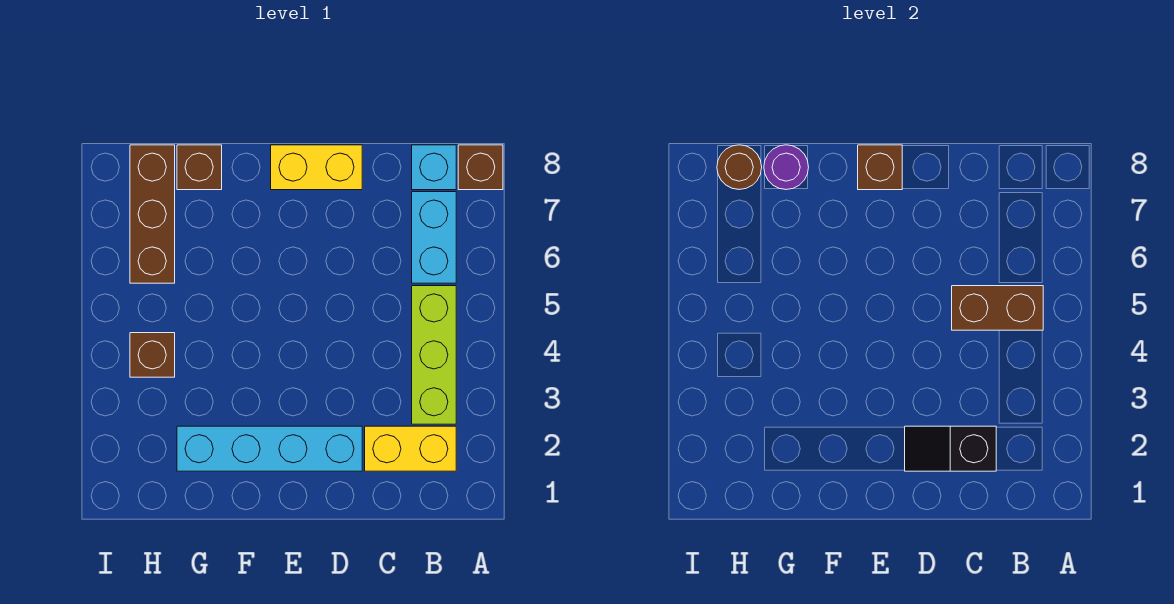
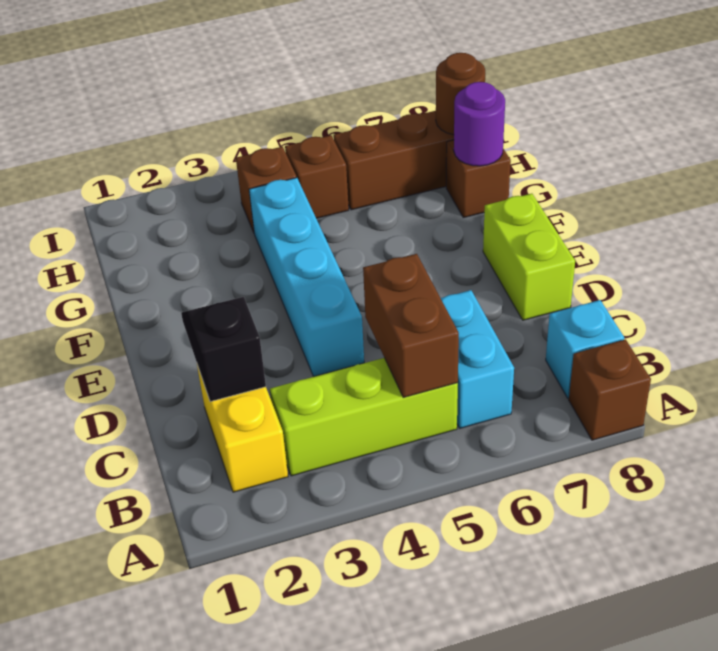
cyan brick B6:B7 level 1 -> cyan brick B6:C6 level 1
cyan brick D2:G2 level 1 -> cyan brick D4:G4 level 1
yellow brick D8:E8 level 1 -> lime brick D8:E8 level 1
brown brick E8 level 2 -> brown brick H5 level 1

